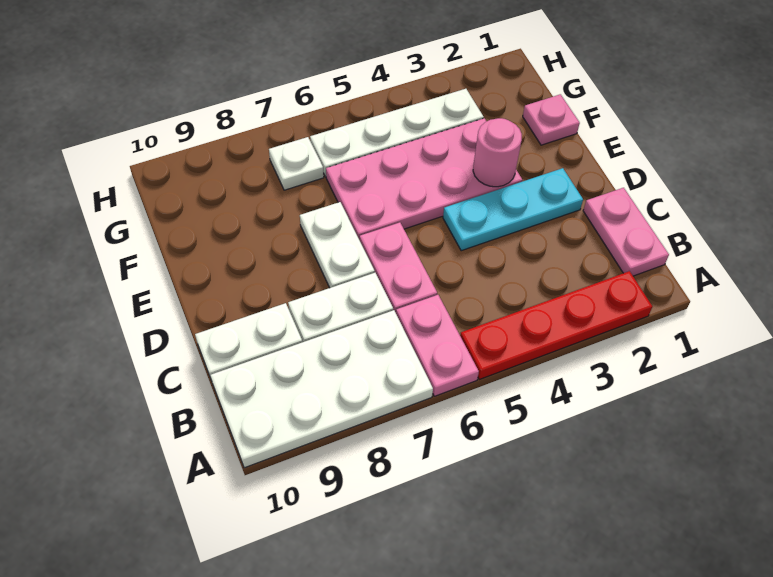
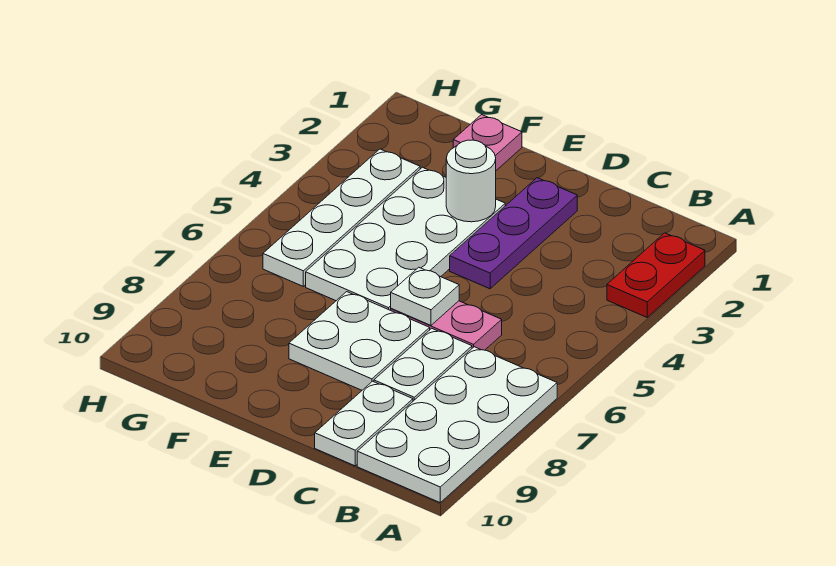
red plate A2:A5 level 1 -> red plate A2:A3 level 1
pink plate A6:B6 level 1 -> none
pink plate B1:C1 level 1 -> none
cyan plate D2:D4 level 1 -> purple plate D2:D4 level 1
white plate D7:E7 level 1 -> white plate D7:E8 level 1
pink plate E3:F6 level 1 -> white plate E3:F6 level 1
pink round brick E3 level 2 -> white round brick E3 level 2
white plate G7 level 1 -> white plate D6 level 2

